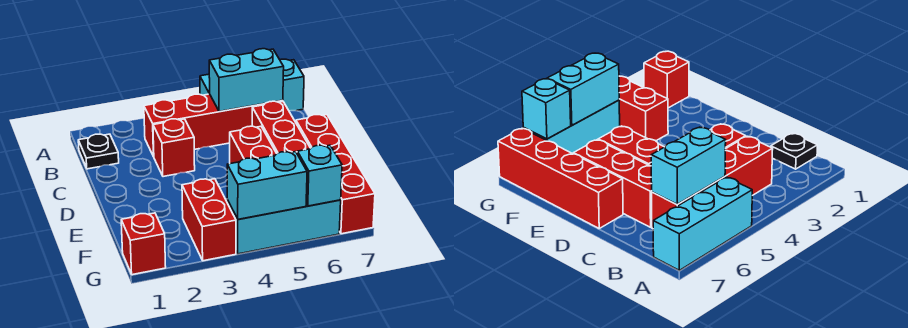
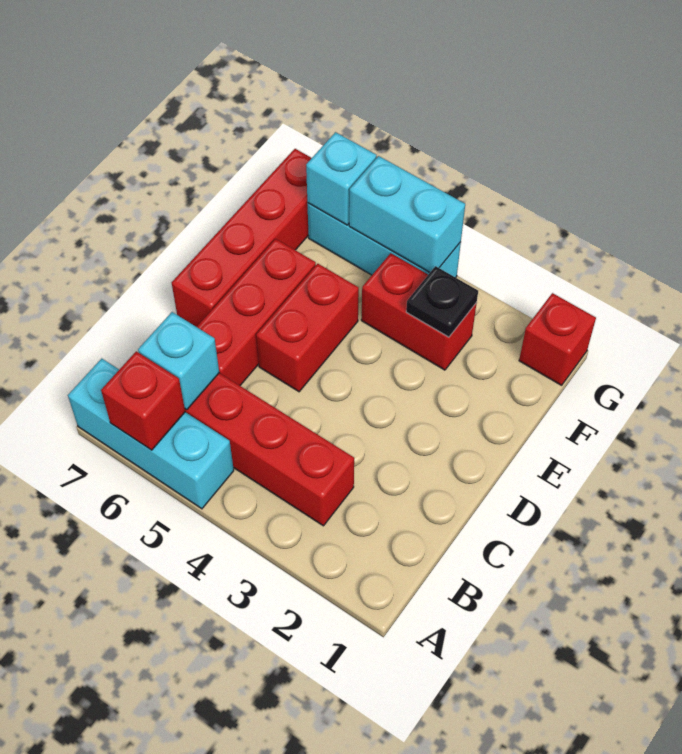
black plate B1 level 1 -> black plate F3 level 2
cyan brick B5:B6 level 2 -> cyan brick B6 level 2
red brick C3 level 1 -> red brick A6 level 2
red brick F3:G3 level 1 -> red brick F3:F4 level 1

